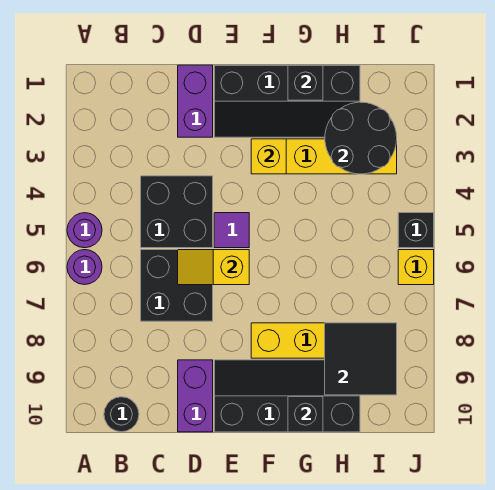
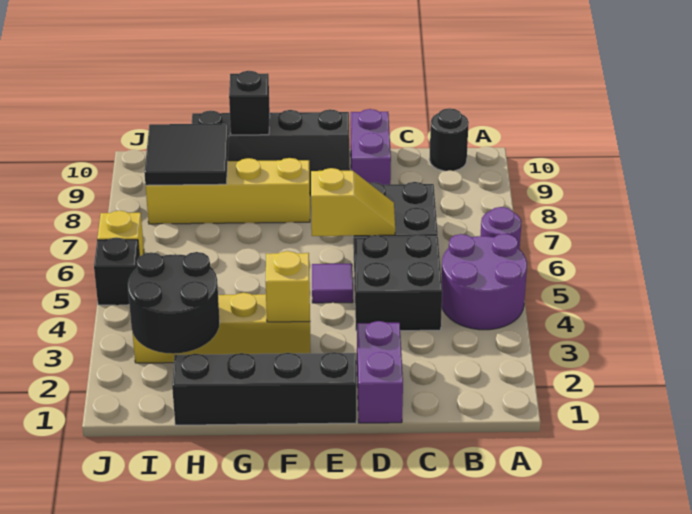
purple round brick A5 level 1 -> purple round brick A4:B5 level 1
black brick G1 level 2 -> none

